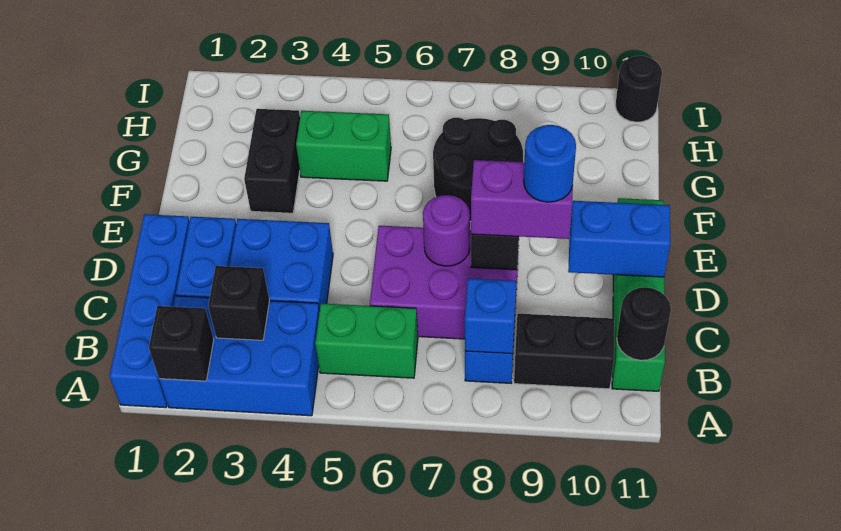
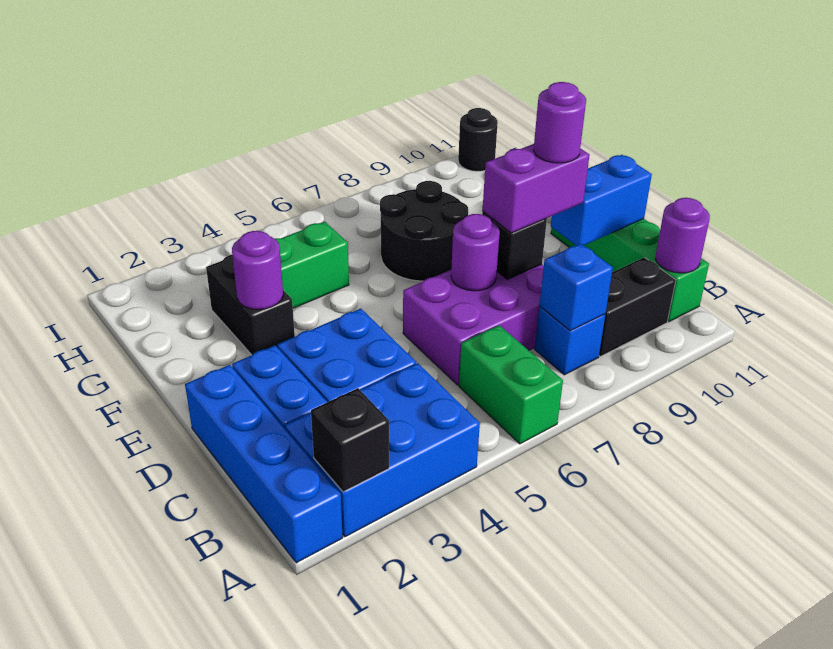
black brick B3 level 2 -> none
green brick B5:B6 level 1 -> green brick A6:B6 level 1
black round brick B11 level 2 -> purple round brick B11 level 2
blue round brick D9 level 4 -> purple round brick D9 level 4
none -> purple round brick F3 level 2

